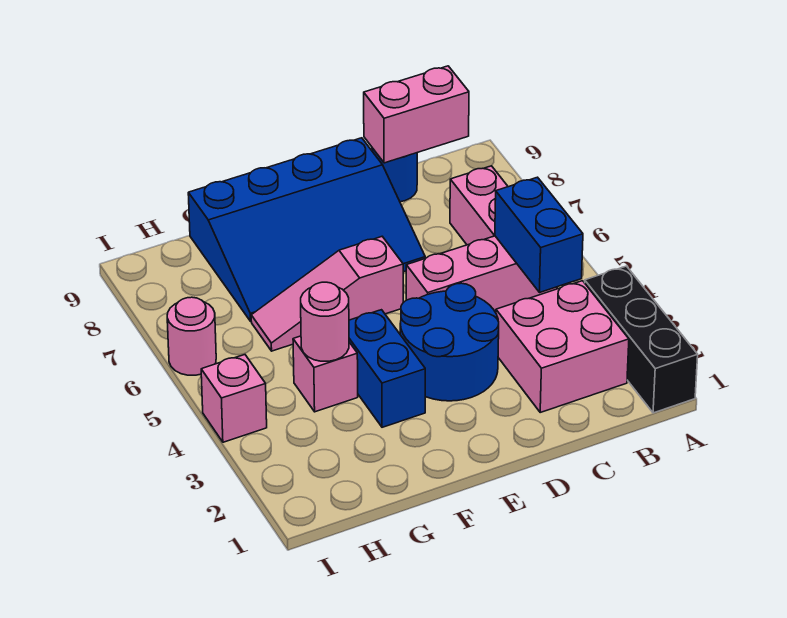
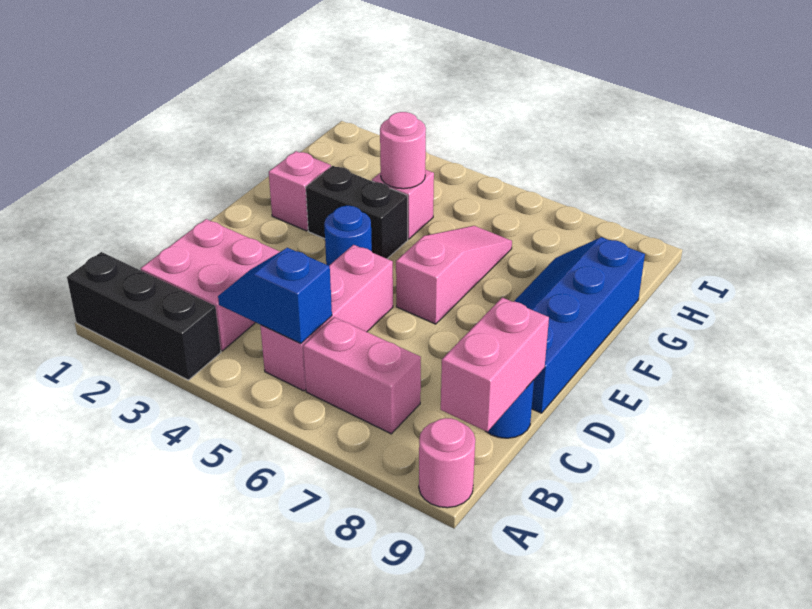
blue brick B4:B5 level 2 -> blue slope B4:B5 level 2 top 5
blue round brick D3:E4 level 1 -> blue round brick E4 level 1
blue slope D7:G9 level 1 top 9 -> blue slope D8:G9 level 1 top 9
blue brick F3:F4 level 1 -> black brick F3:F4 level 1
pink brick I4 level 1 -> pink brick F2 level 1
pink round brick I6 level 1 -> pink round brick A9 level 1

